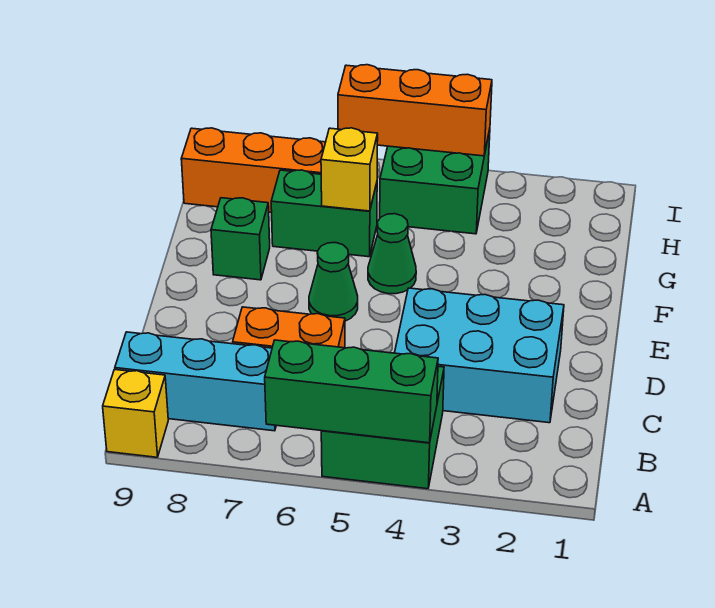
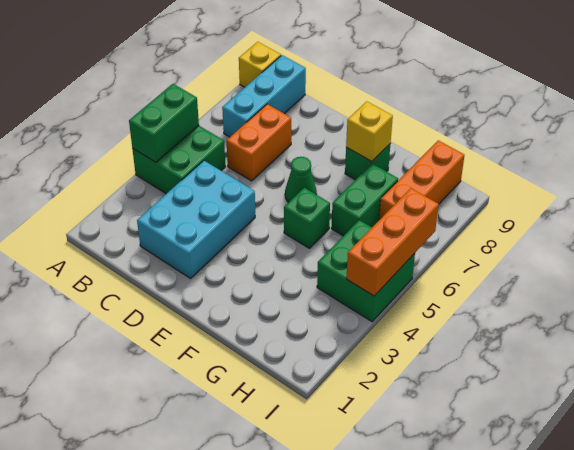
green brick A4:A6 level 2 -> green brick A4:A5 level 2
green cone F5 level 1 -> green brick F5 level 1
yellow brick G6 level 2 -> yellow brick F8 level 2

